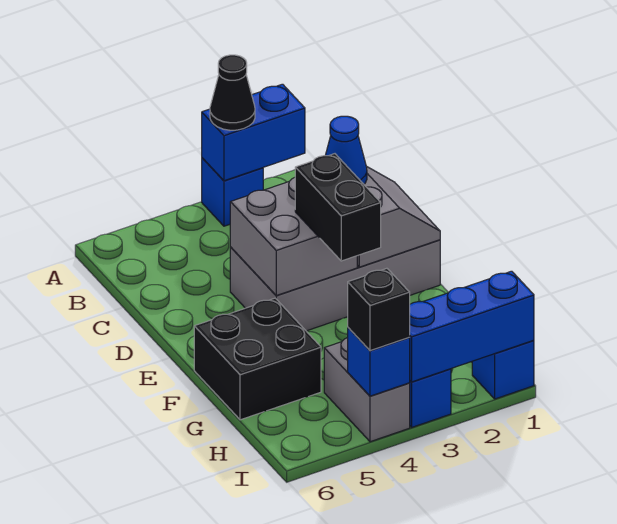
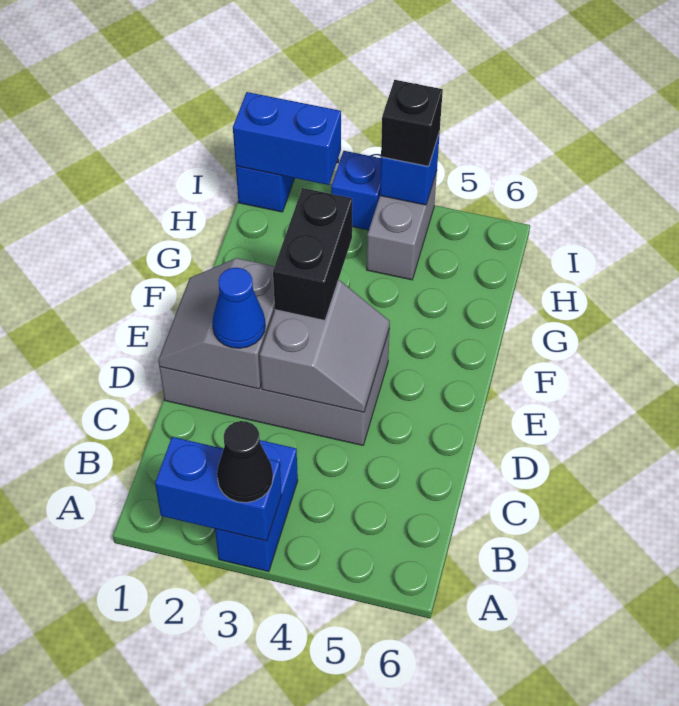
blue brick A3 level 1 -> blue brick A3:B3 level 1
grey brick D3:E4 level 2 -> grey slope D3:E4 level 2 top 3
black brick F5:G6 level 1 -> none
blue brick I1:I3 level 2 -> blue brick I1:I2 level 2

